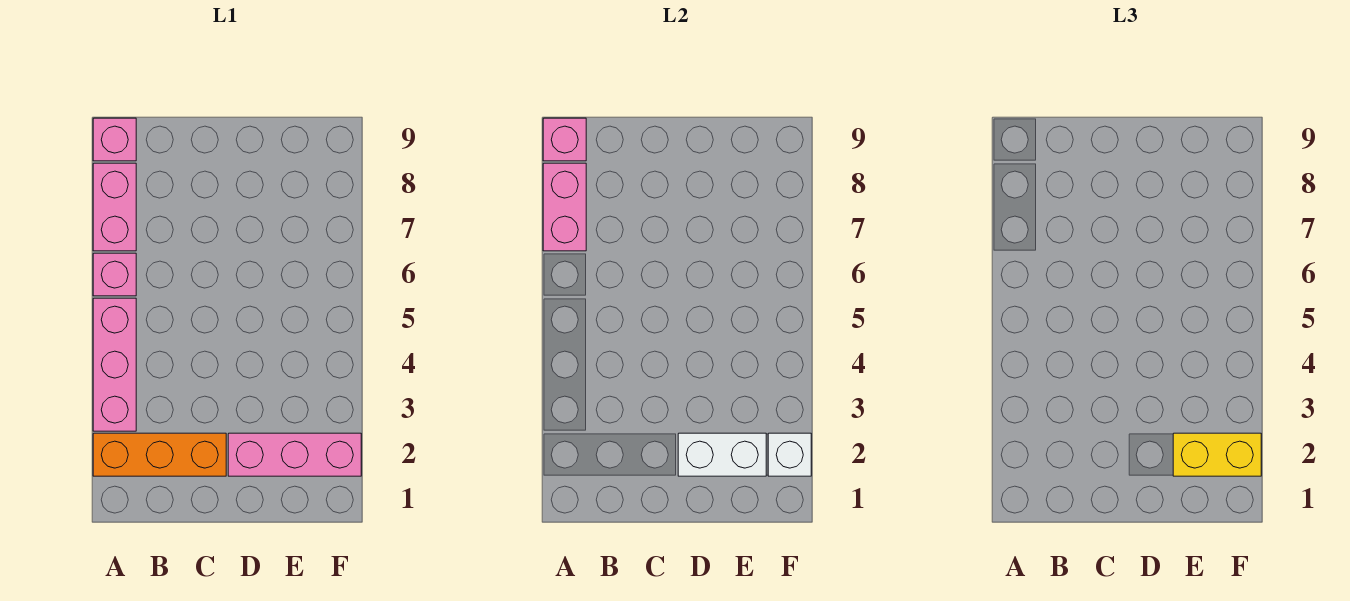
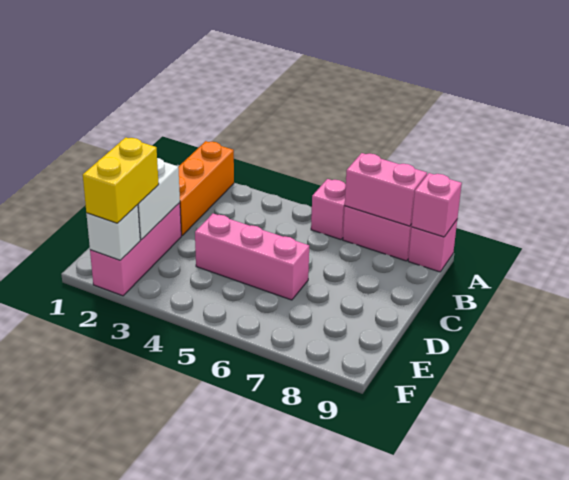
pink brick A3:A5 level 1 -> pink brick D4:D6 level 1

